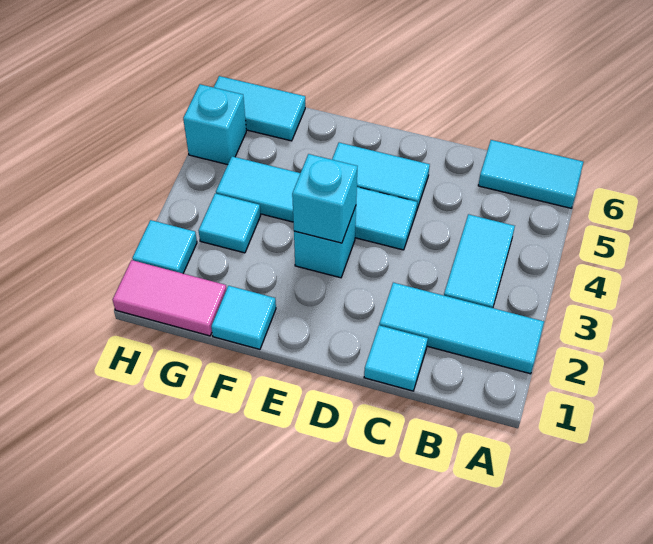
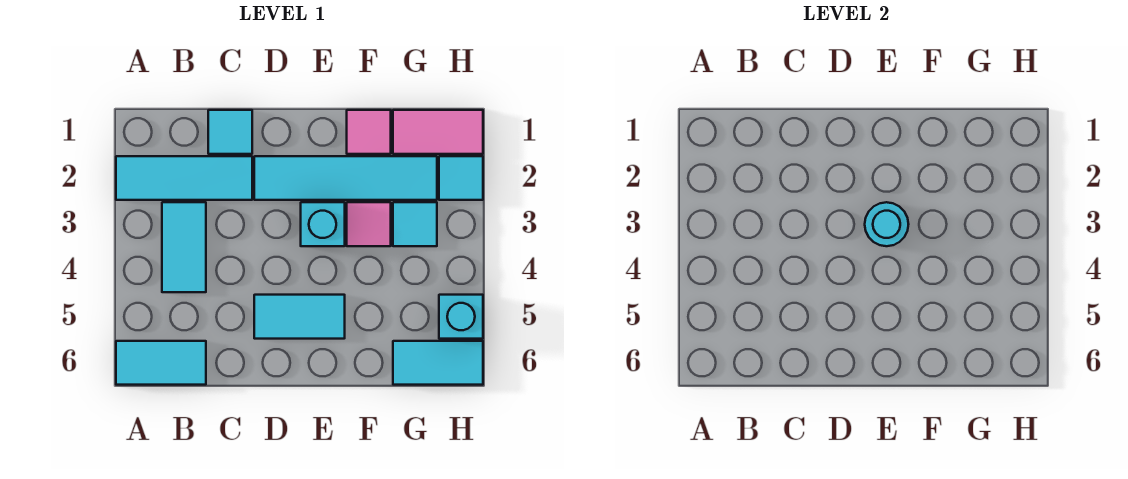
cyan tile D4:G4 level 1 -> cyan tile D2:G2 level 1
cyan brick E3 level 2 -> cyan round brick E3 level 2
cyan tile F1 level 1 -> pink tile F1 level 1
none -> pink tile F3 level 1

